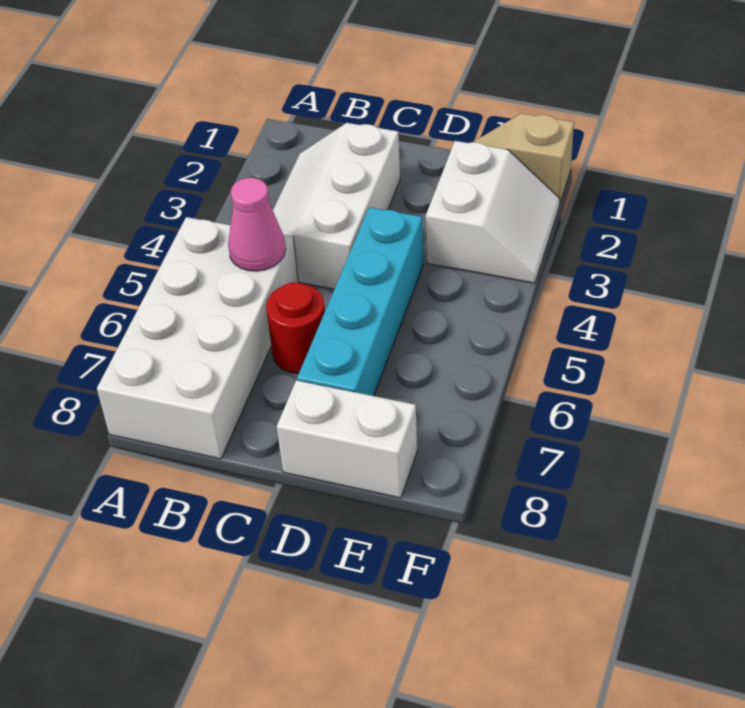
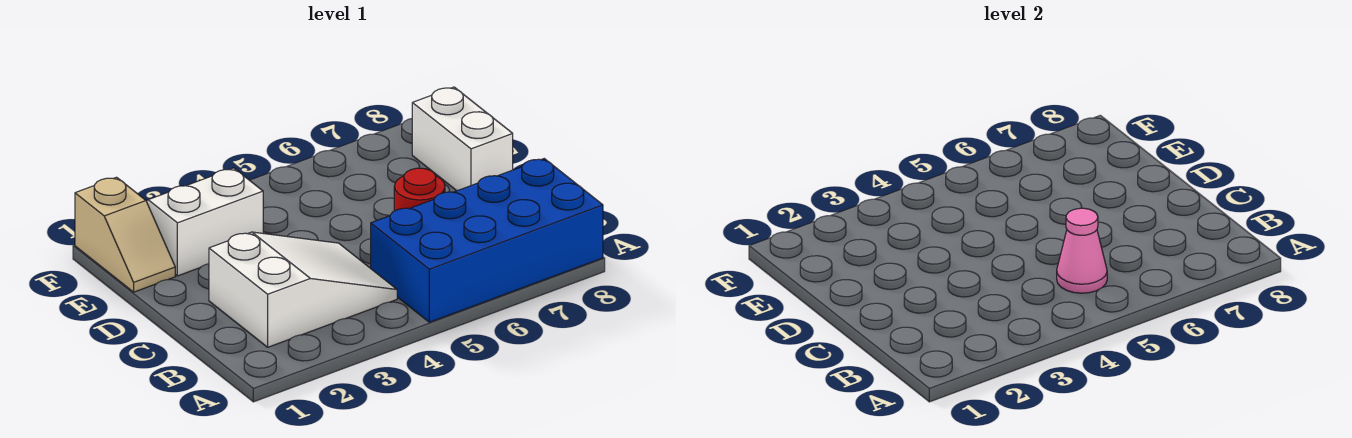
white brick A5:B8 level 1 -> blue brick A5:B8 level 1
white slope B2:C4 level 1 top C -> white slope B2:C4 level 1 top 2
cyan brick D4:D7 level 1 -> none

